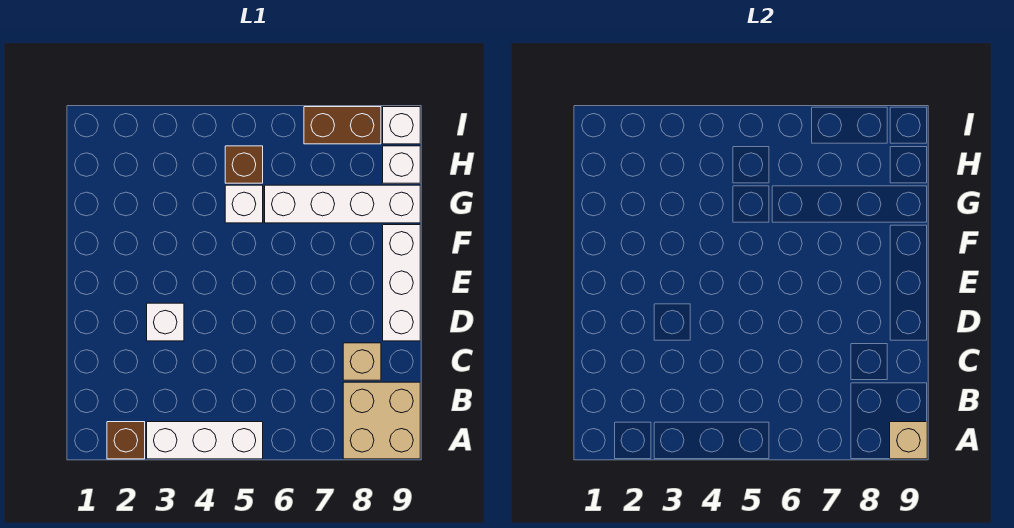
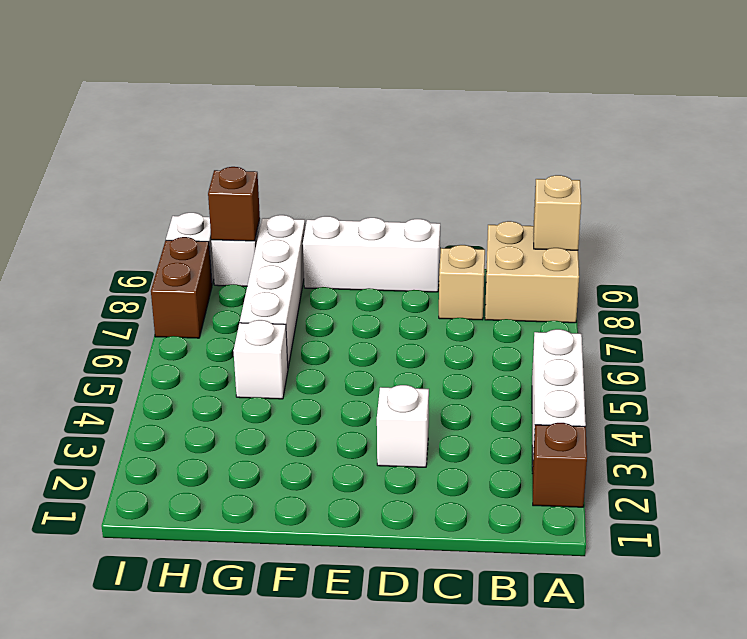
brown brick H5 level 1 -> brown brick H9 level 2

